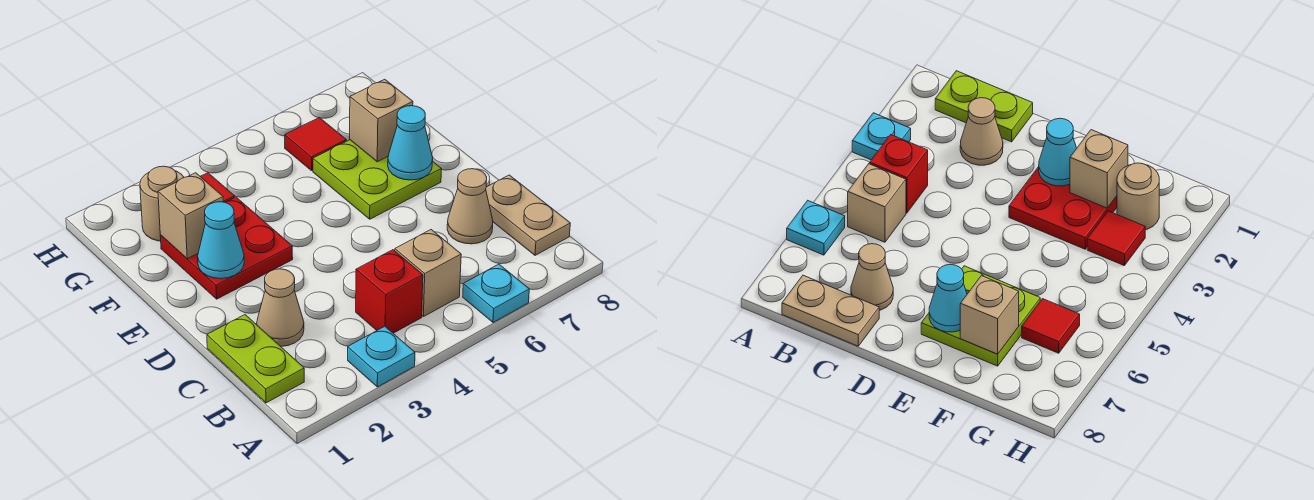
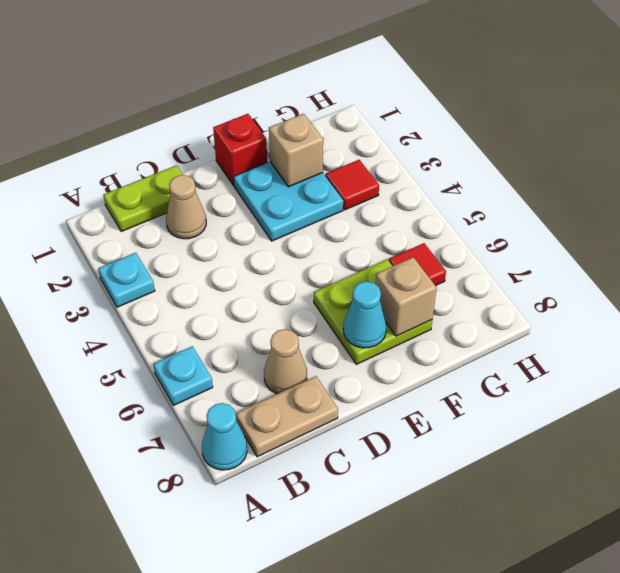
red brick B4 level 1 -> red brick E1 level 1
tan brick B5 level 1 -> none
red plate E2:F3 level 1 -> cyan plate E2:F3 level 1
cyan cone E2 level 2 -> cyan cone A8 level 1
tan round brick G2 level 1 -> none

